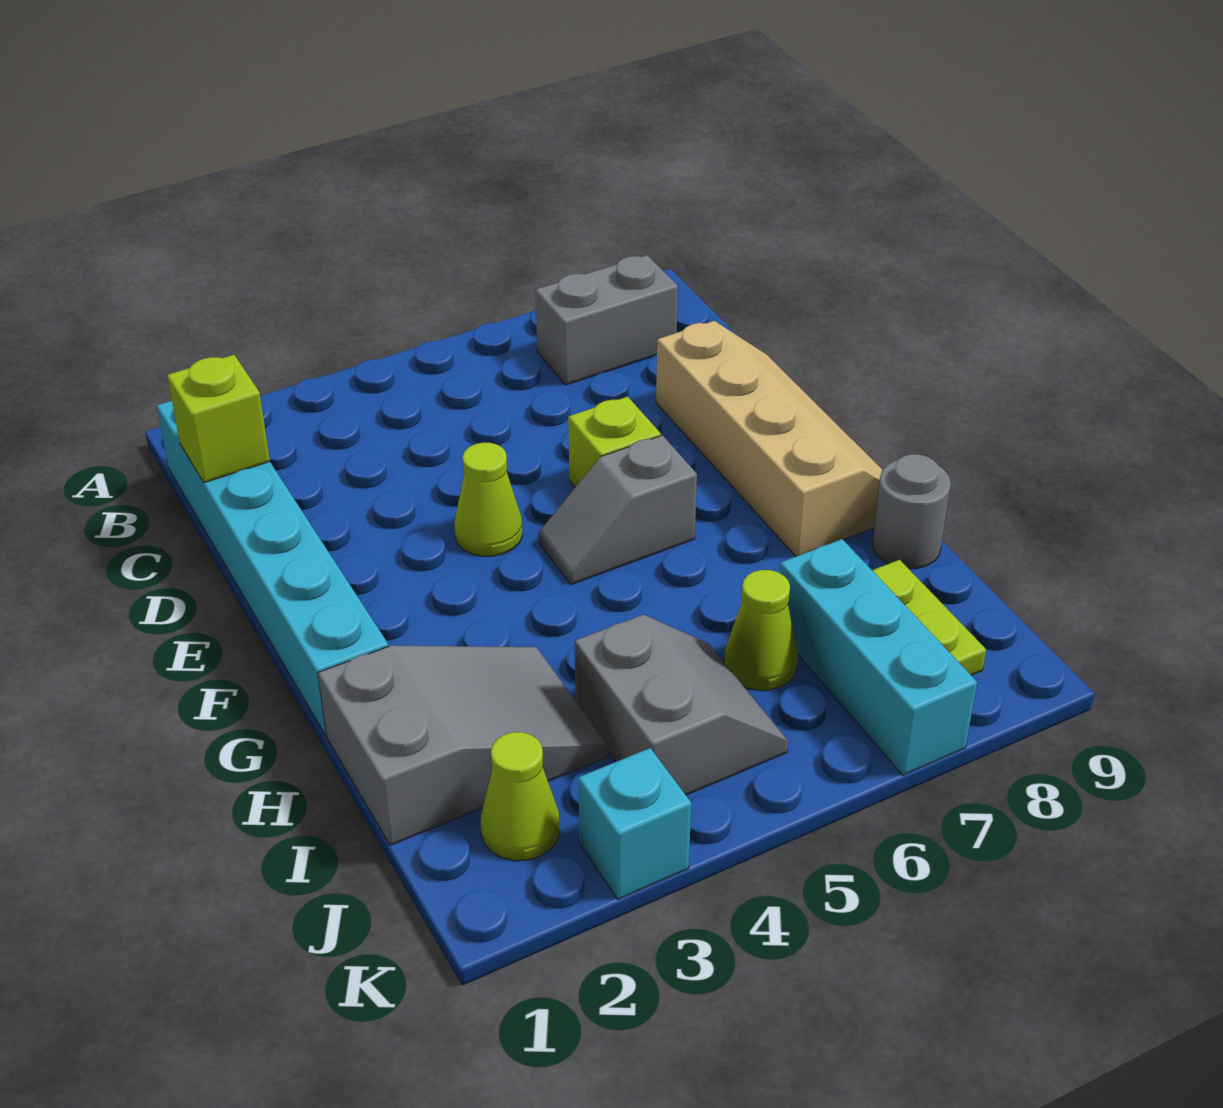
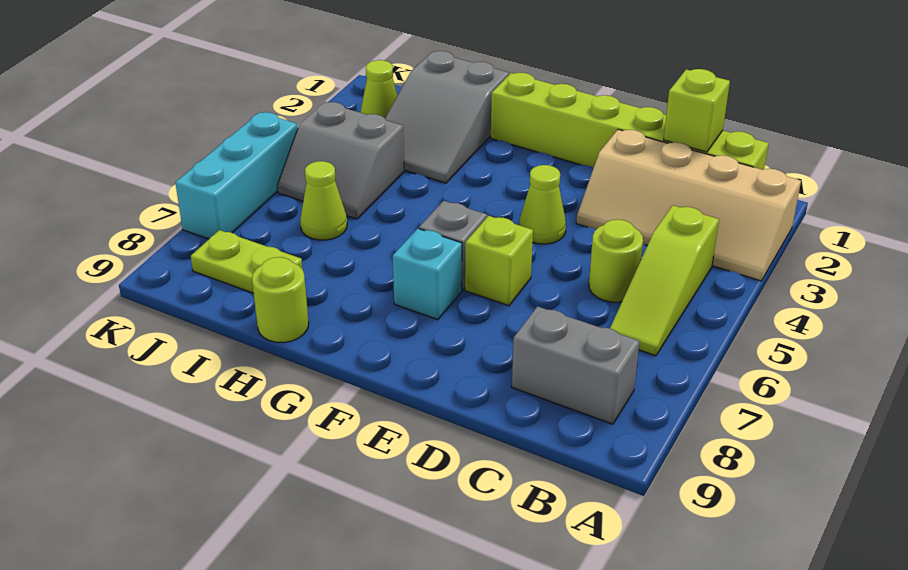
cyan brick B1:G1 level 1 -> lime brick B1:G1 level 1
none -> lime slope B4:B6 level 1 top 4
grey brick B7:B8 level 1 -> grey brick B8:C8 level 1
none -> lime round brick C5 level 1
tan slope D8:G9 level 1 top 8 -> tan slope A2:D3 level 1 top 2
grey round brick H9 level 1 -> lime round brick H9 level 1
cyan brick I7:K7 level 1 -> cyan brick K5:K7 level 1
cyan brick K3 level 1 -> cyan brick F7 level 1

